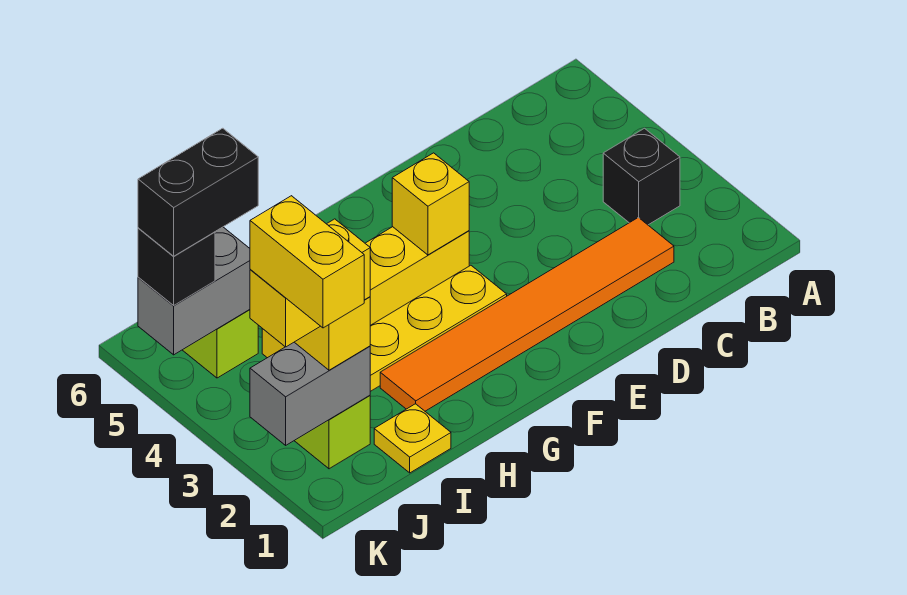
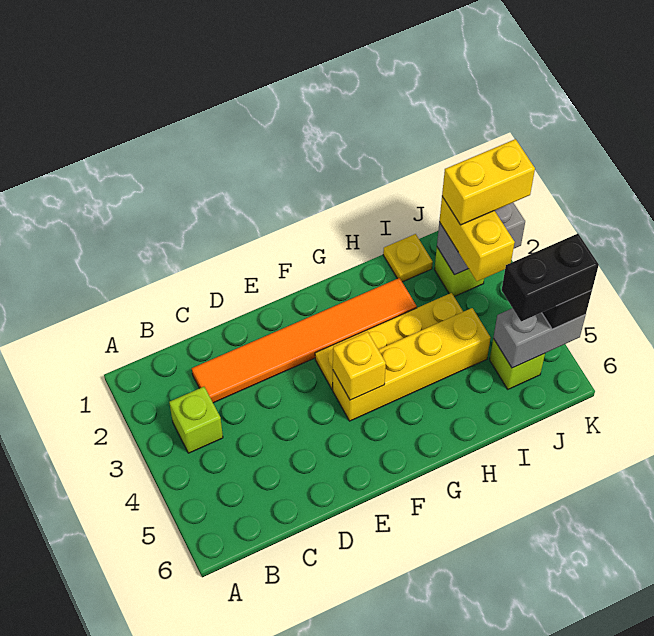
black brick B3 level 1 -> lime brick B3 level 1
yellow brick K1:K2 level 5 -> none

